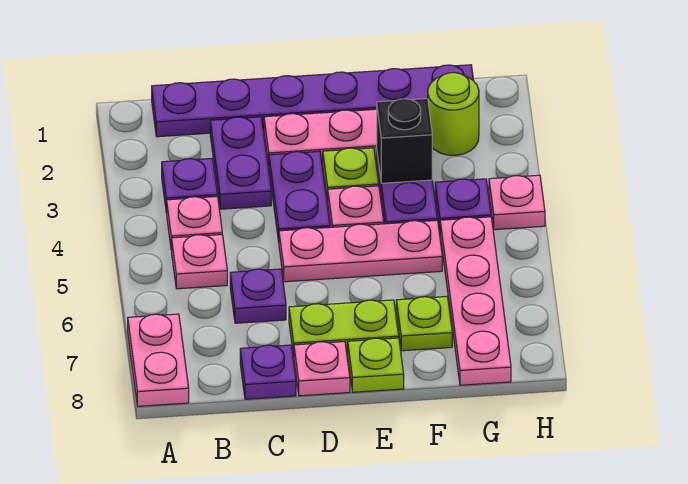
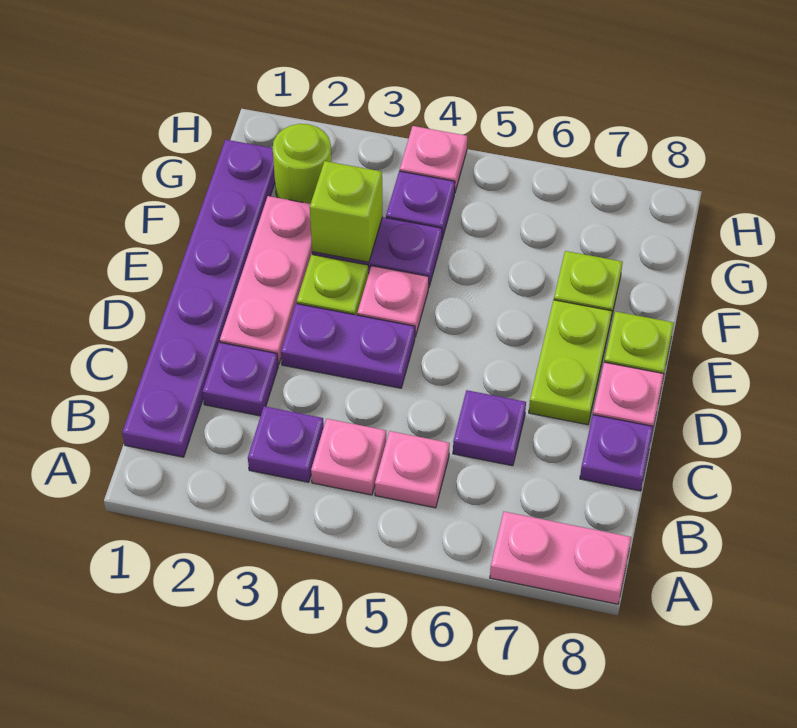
purple plate C2:C3 level 1 -> purple plate C2 level 1
pink plate D5:F5 level 1 -> none
black brick F3 level 2 -> lime brick F3 level 2
pink plate G5:G8 level 1 -> none

